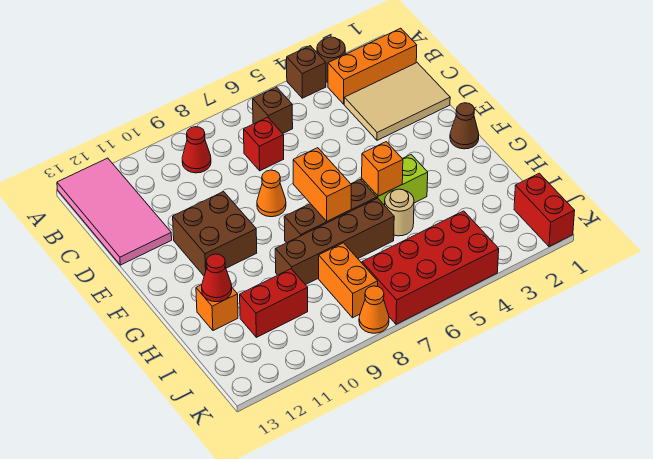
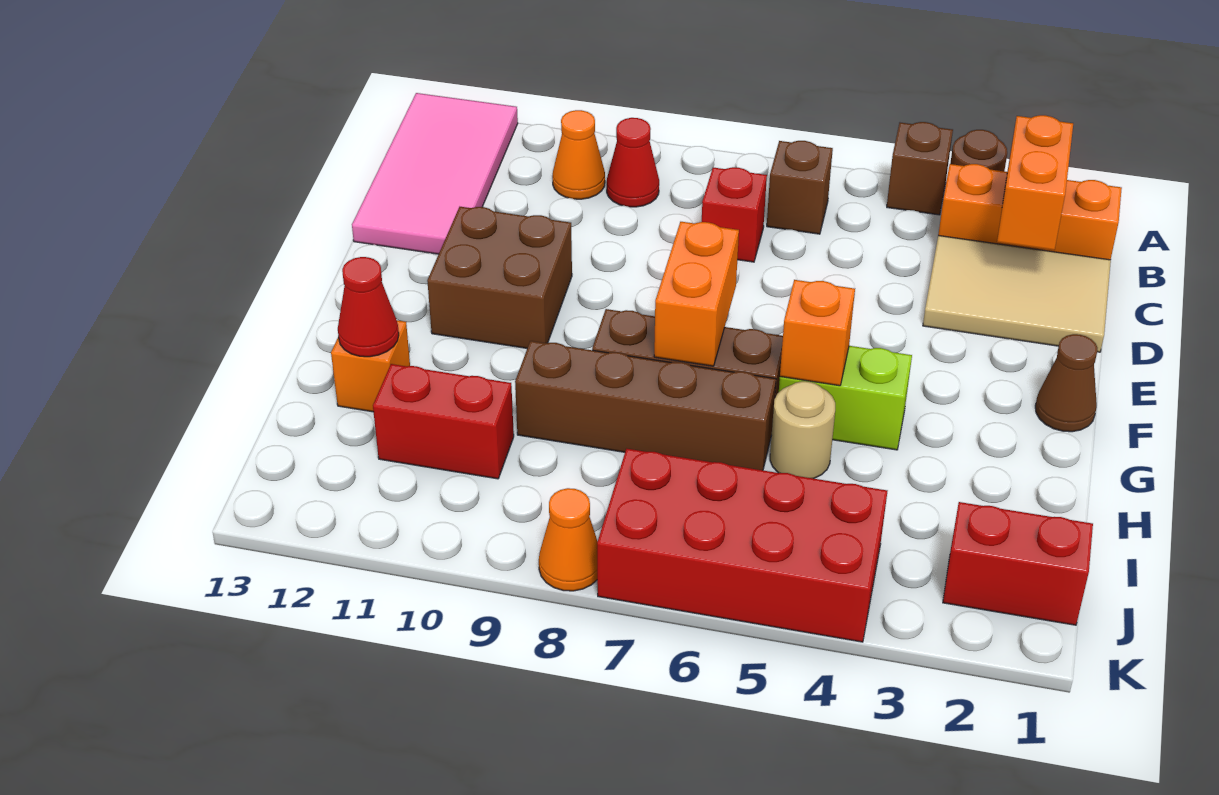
orange cone E8 level 1 -> orange cone B10 level 1
orange brick I8:J8 level 1 -> orange brick B2:C2 level 2
red brick J1:K1 level 1 -> red brick J1:J2 level 1

